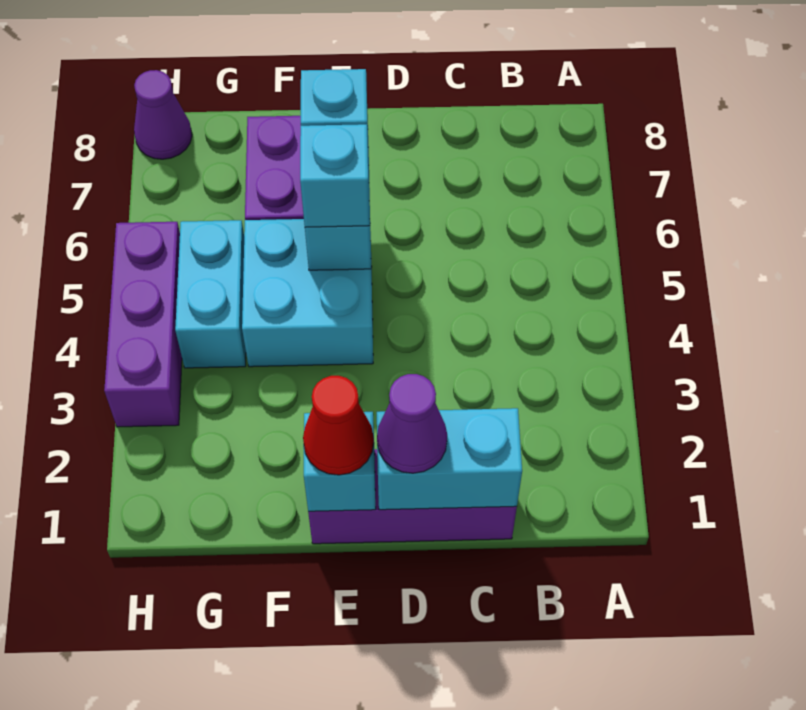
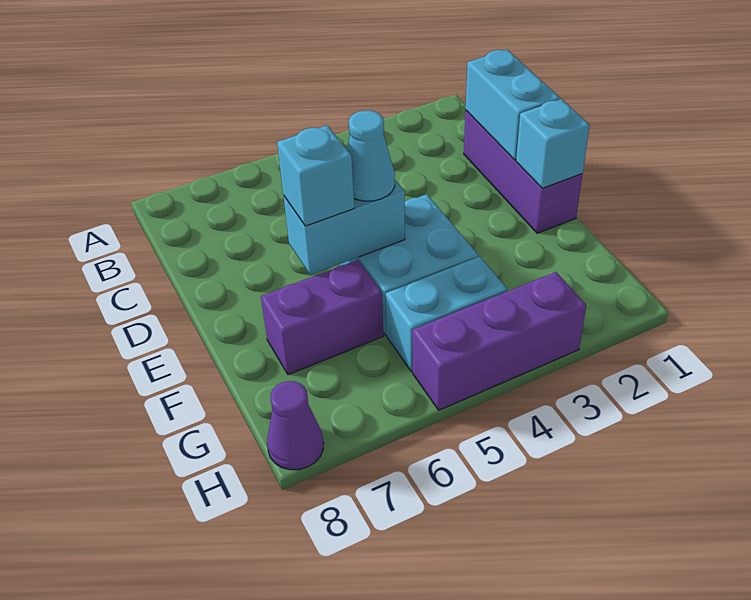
purple cone D1 level 3 -> none
red cone E1 level 3 -> none
cyan brick E5 level 3 -> cyan cone E5 level 3

